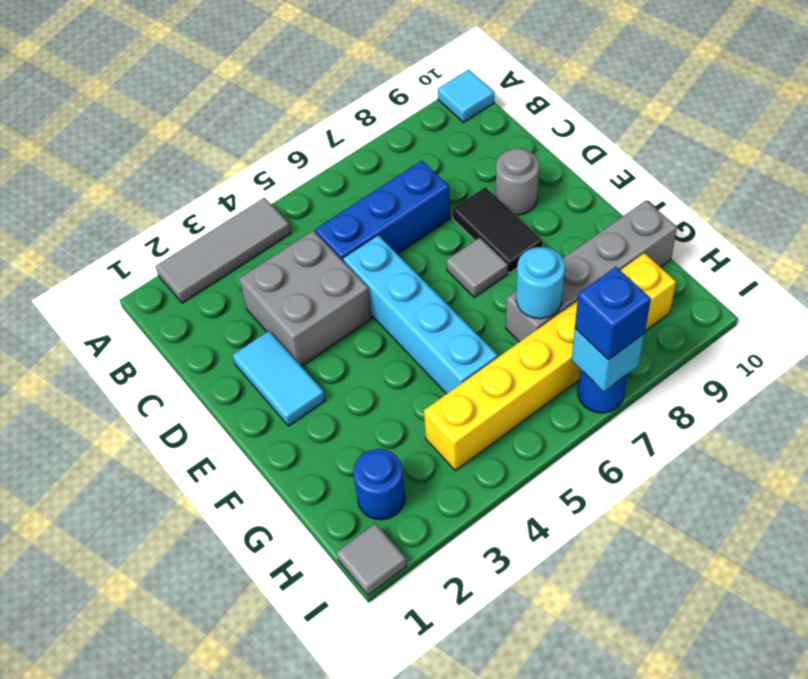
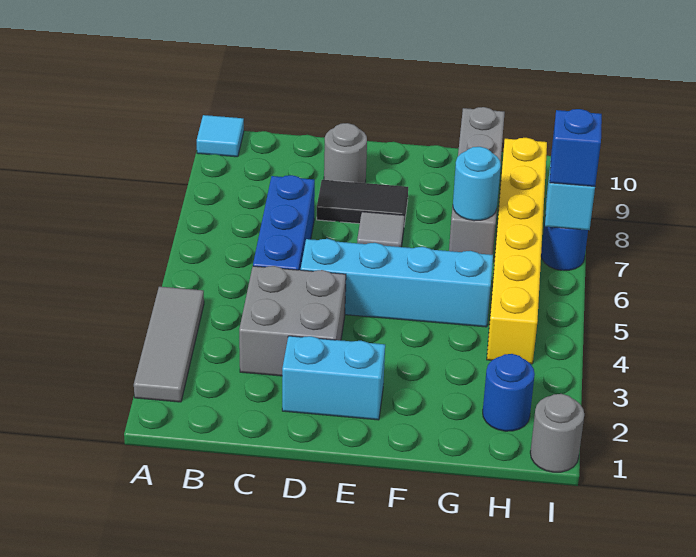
cyan tile D2:E2 level 1 -> cyan brick D2:E2 level 1
grey tile I1 level 1 -> grey round brick I1 level 1

